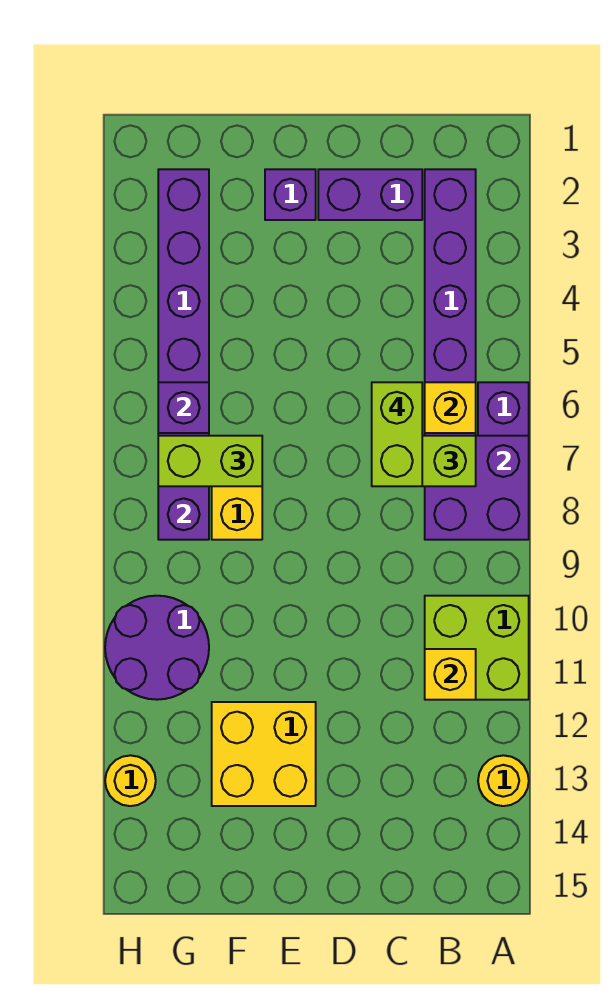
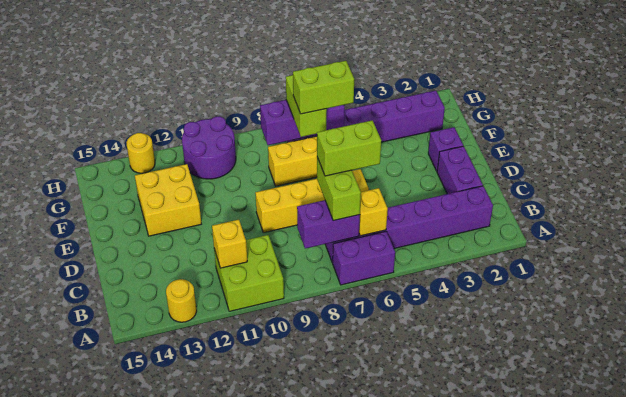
purple brick A7:B8 level 2 -> purple brick B7:B8 level 2
none -> yellow brick D6:D9 level 1
none -> lime brick F6:F7 level 4

